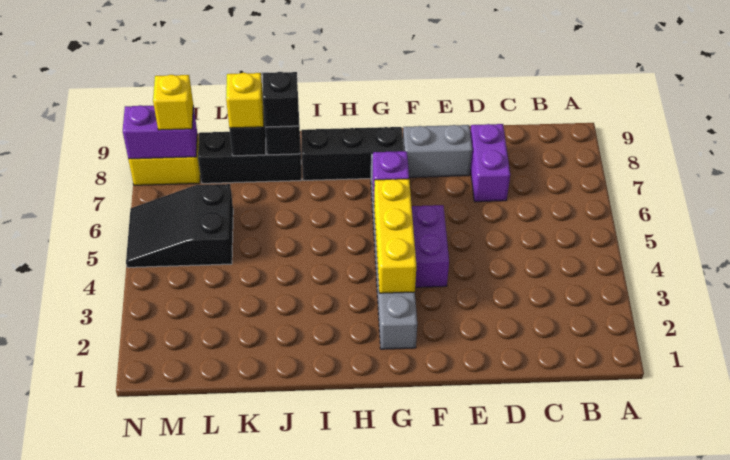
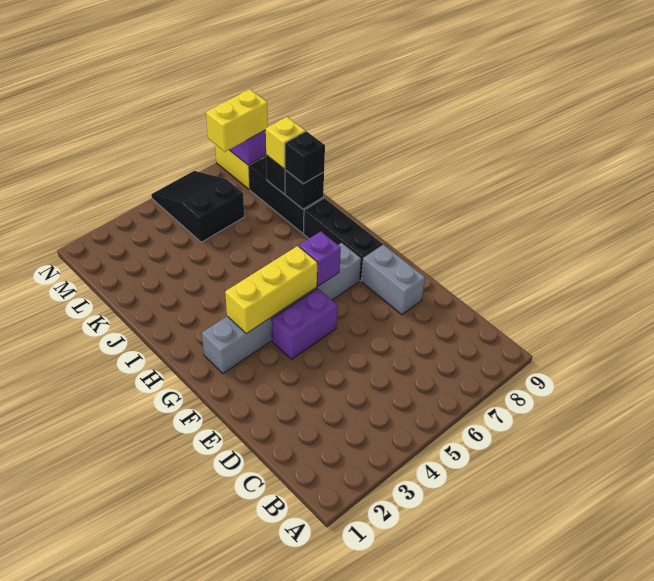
purple brick D7:D8 level 1 -> none
yellow brick M8 level 3 -> yellow brick M7:M8 level 3

